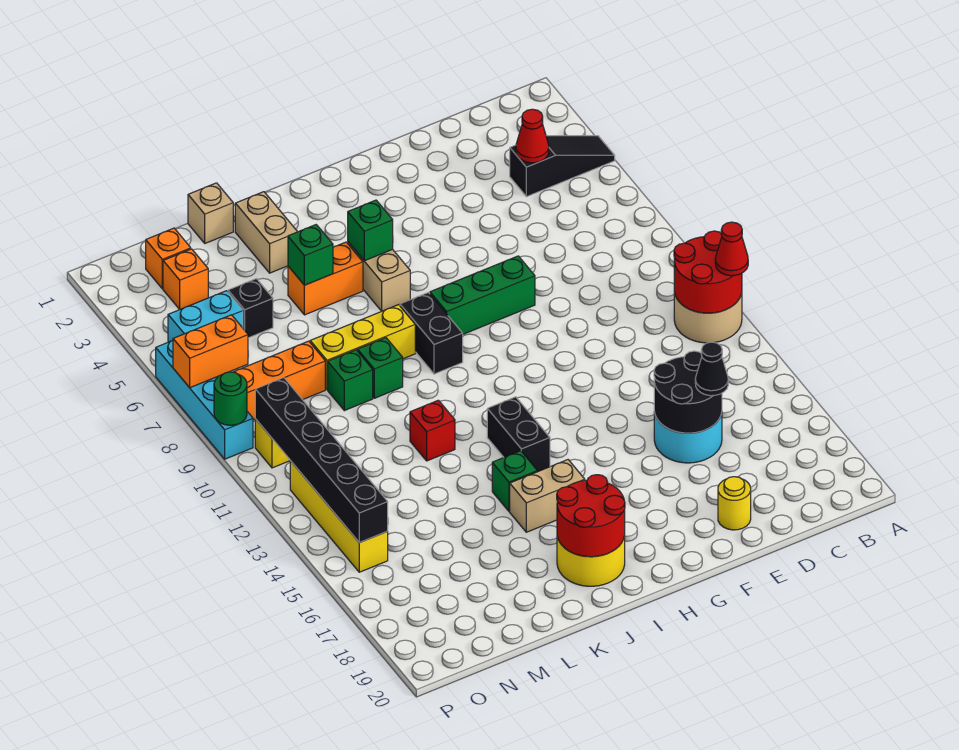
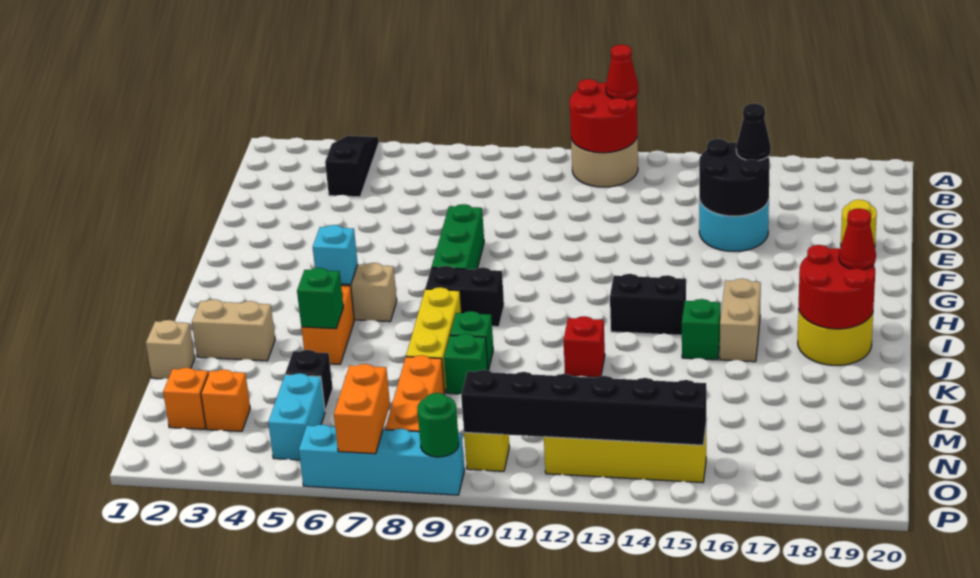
red cone C4 level 2 -> red cone I19 level 3
green brick I5 level 2 -> cyan brick I5 level 2

